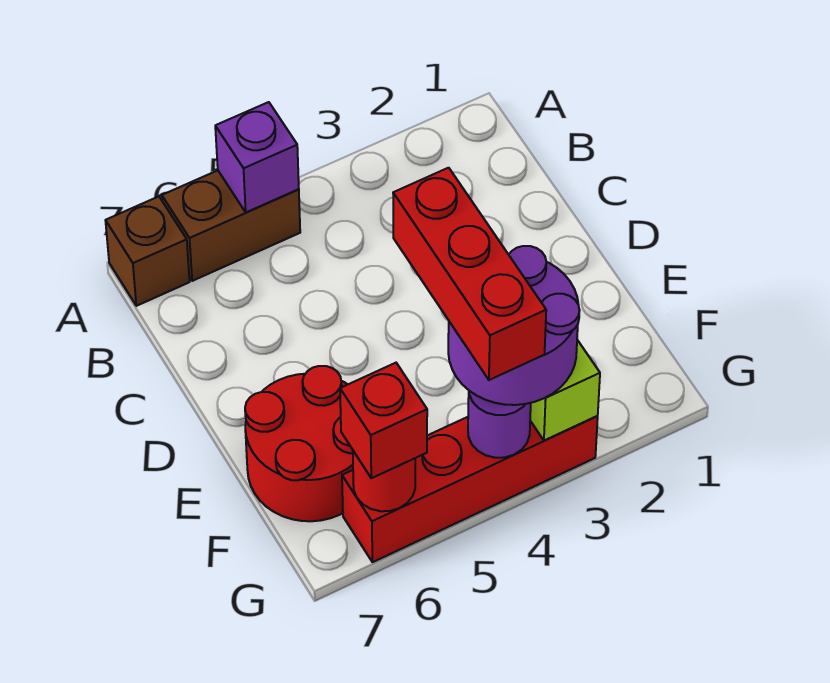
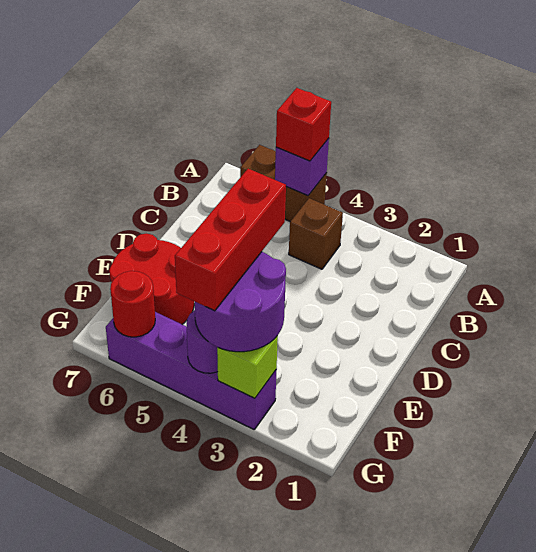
brown brick A7 level 1 -> brown brick B4 level 1
red brick G3:G6 level 1 -> purple brick G3:G6 level 1
red brick G6 level 3 -> red brick A5 level 3

